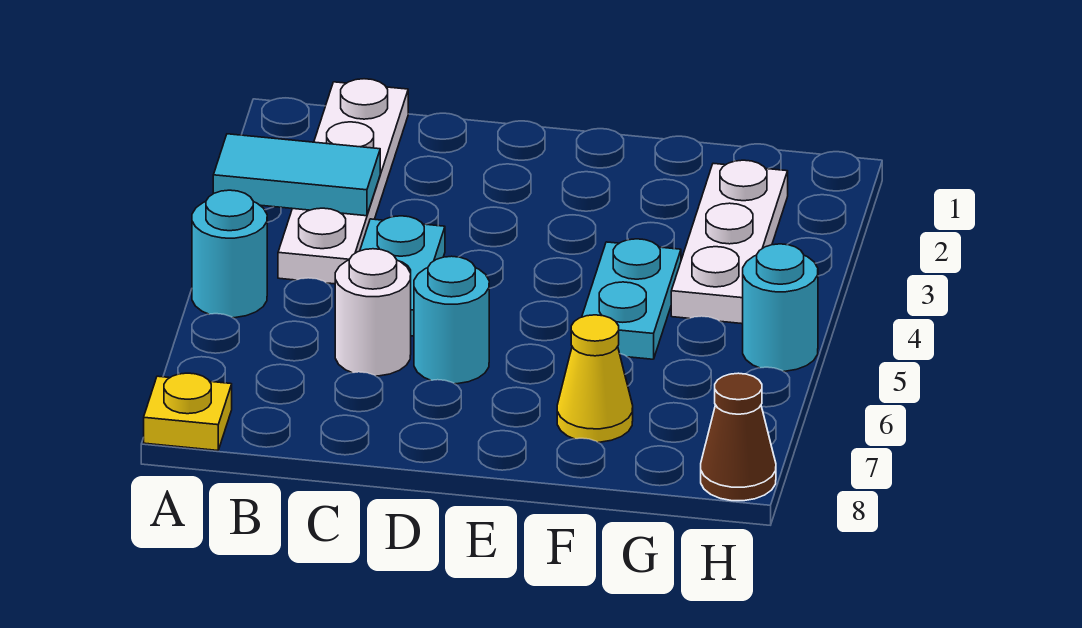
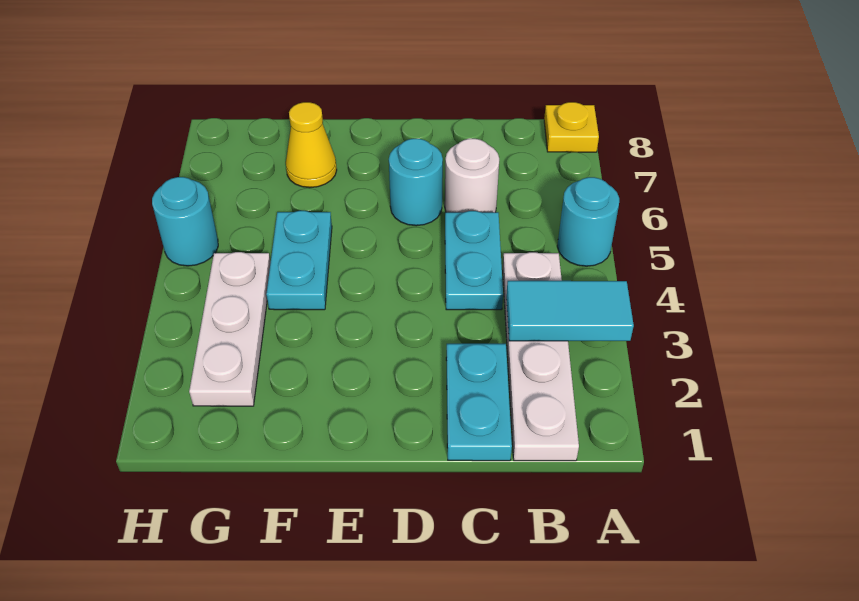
none -> cyan plate C1:C2 level 1
brown cone H8 level 1 -> none

